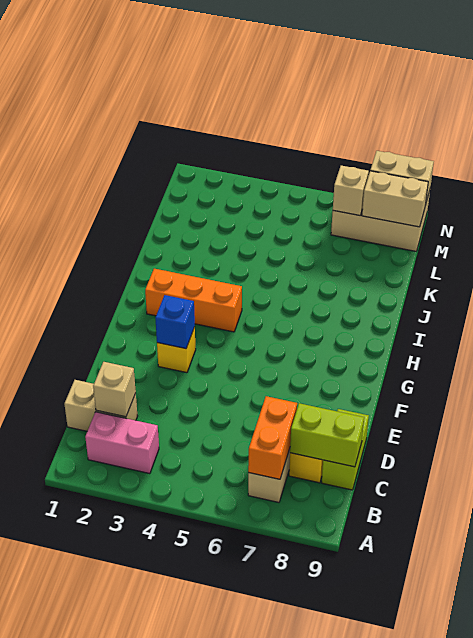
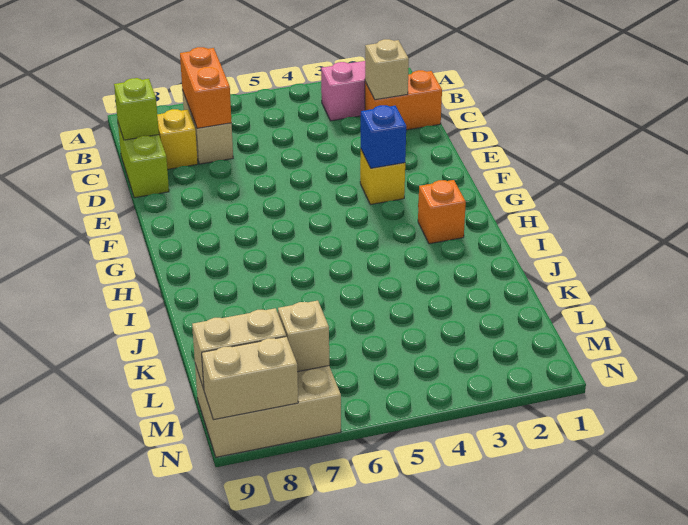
tan brick C1:C2 level 1 -> orange brick C1:C2 level 1
lime brick C8:C9 level 2 -> lime brick C9 level 2
orange brick H2:H4 level 1 -> orange brick H2 level 1

